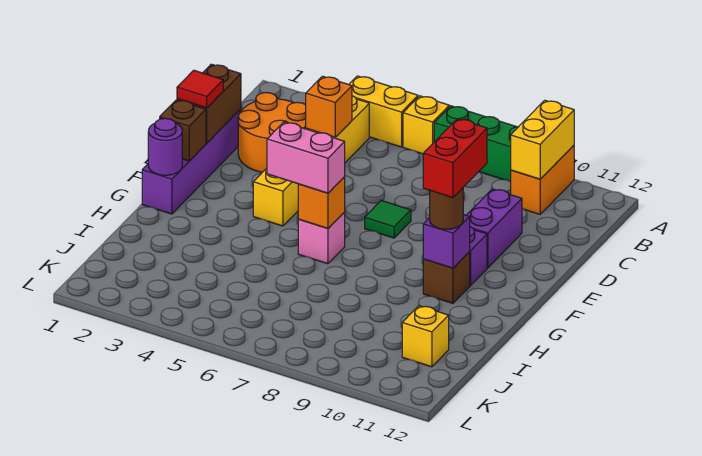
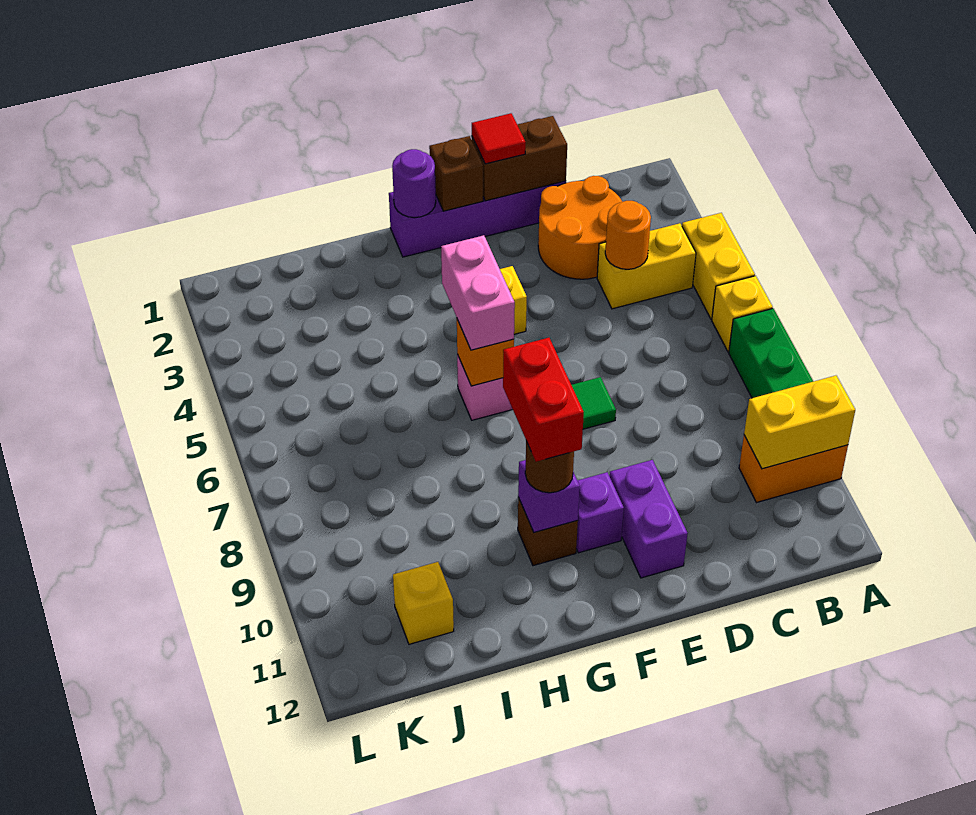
orange brick C4 level 2 -> orange round brick C4 level 2
purple brick D10:E10 level 1 -> purple brick E10:E11 level 1
red brick F10:G10 level 4 -> red brick G9:G10 level 4

